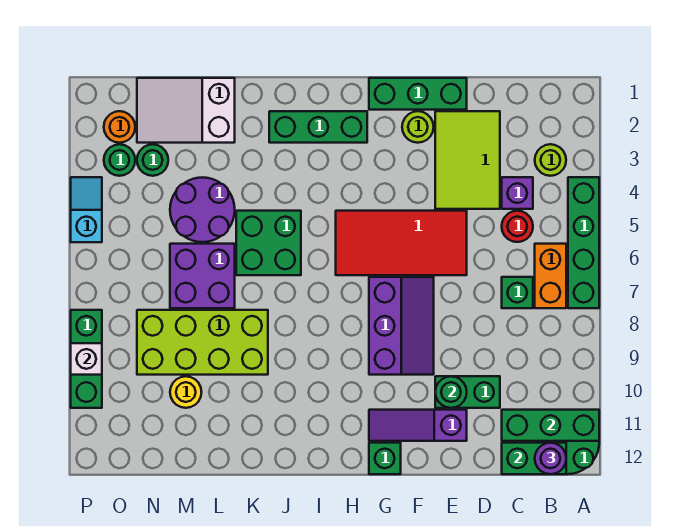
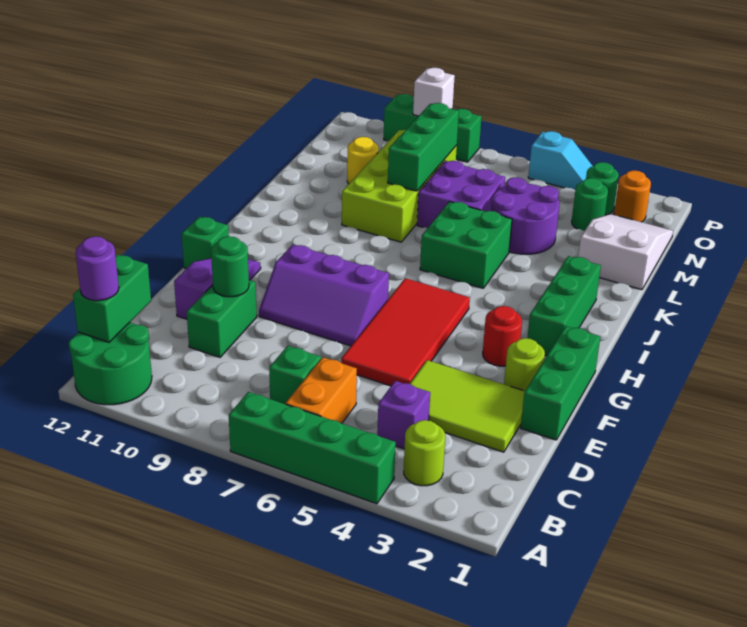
green brick A11:C11 level 2 -> green brick L8:N8 level 2
orange brick B6:B7 level 1 -> orange brick B6:C6 level 1
red round brick C5 level 1 -> red round brick G3 level 1

